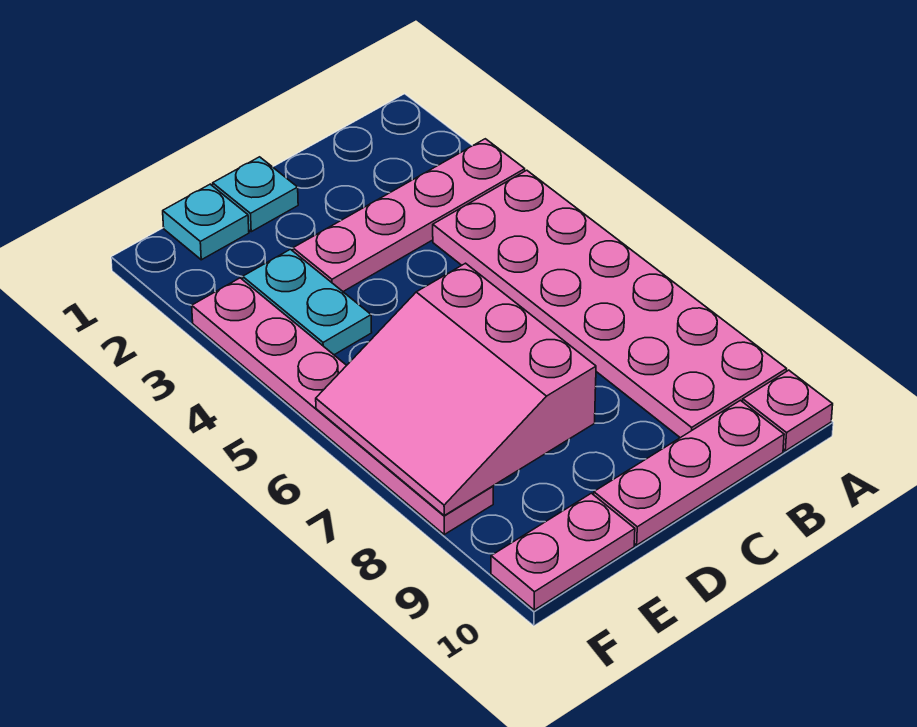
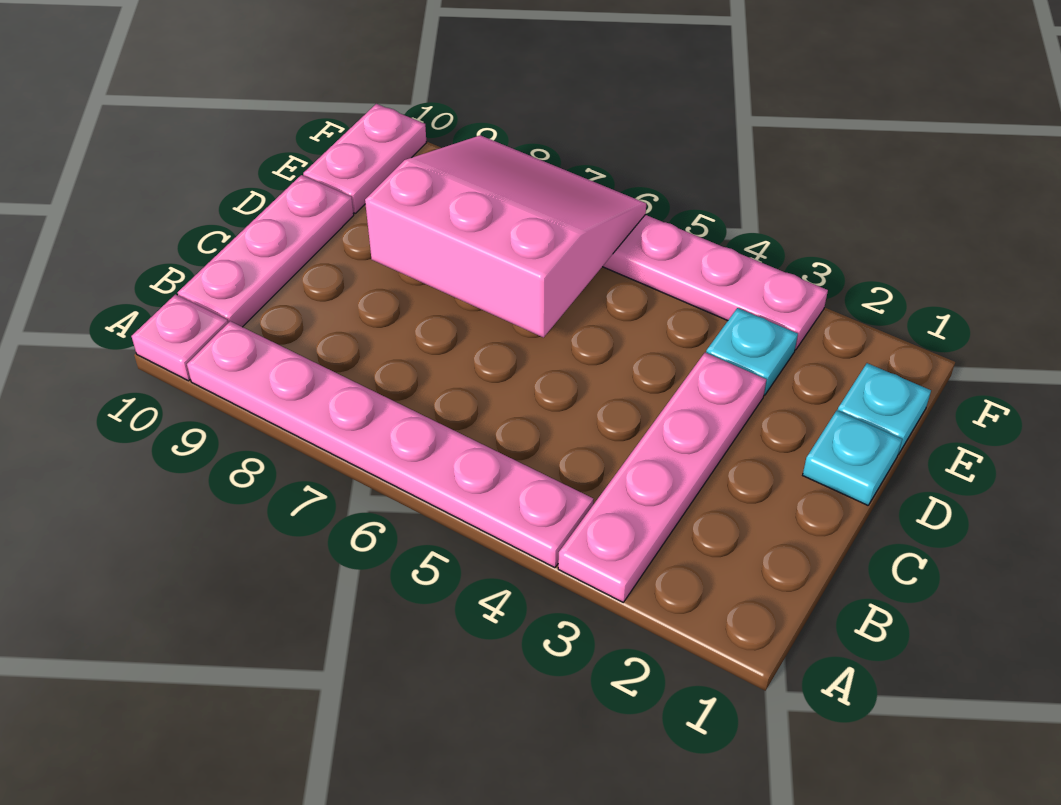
pink plate A4:B9 level 1 -> pink plate A4:A9 level 1
cyan plate E3:E4 level 1 -> cyan plate E3 level 1

